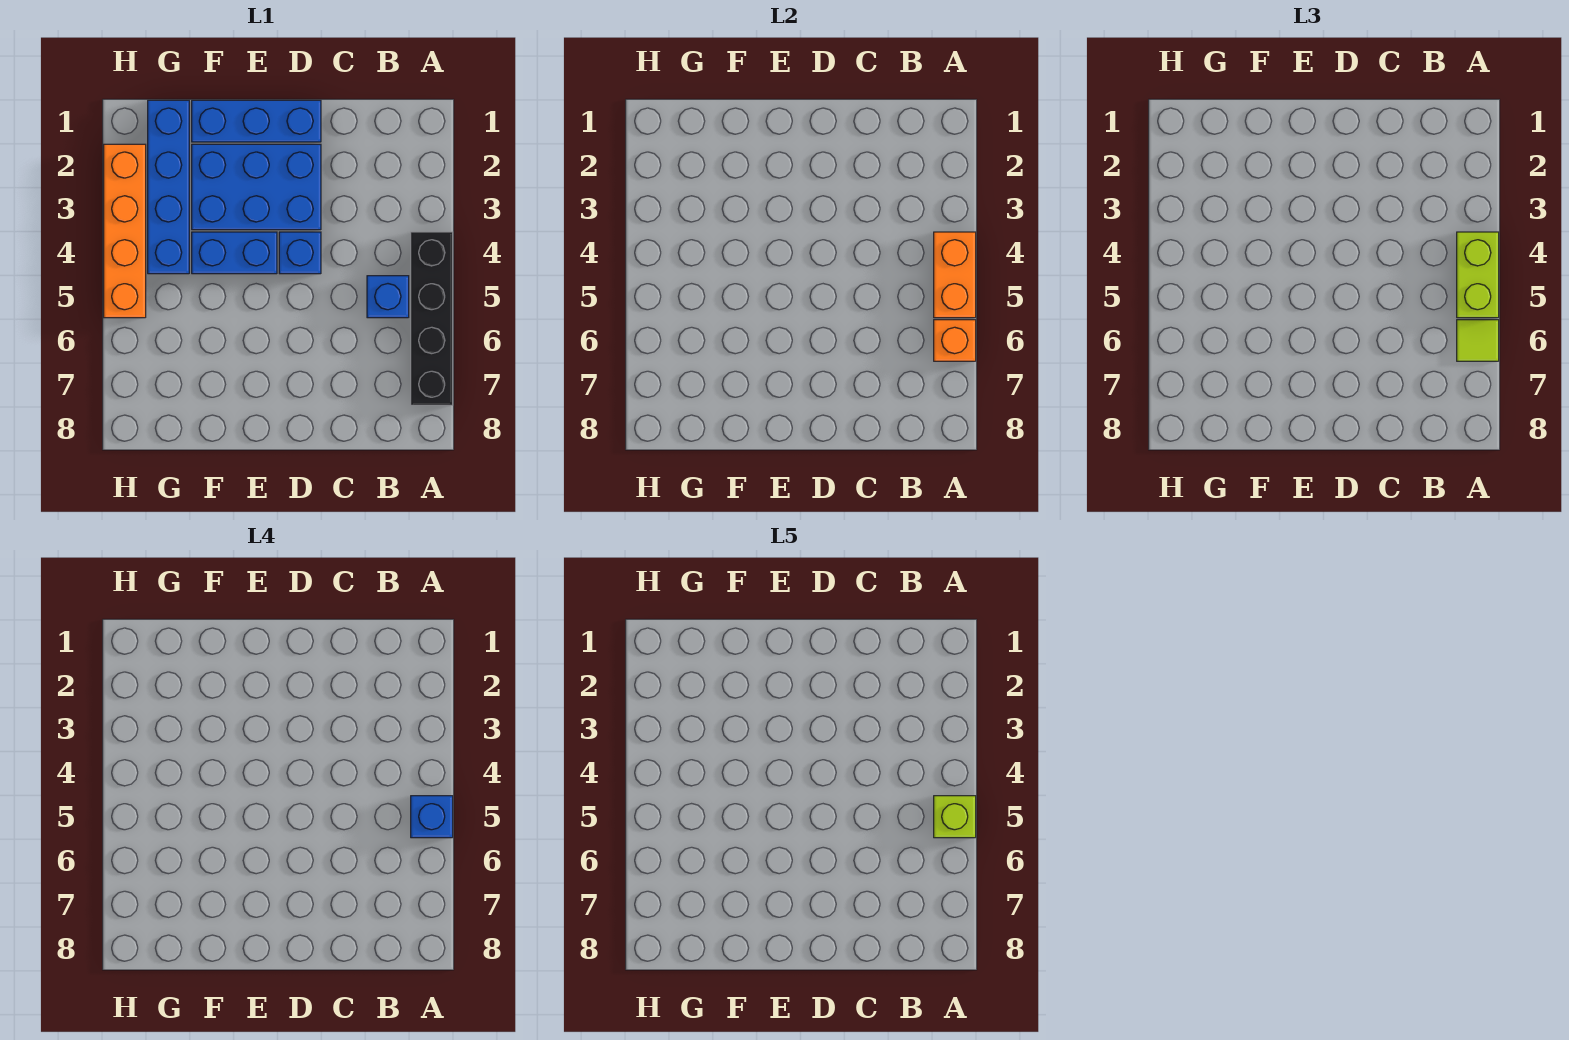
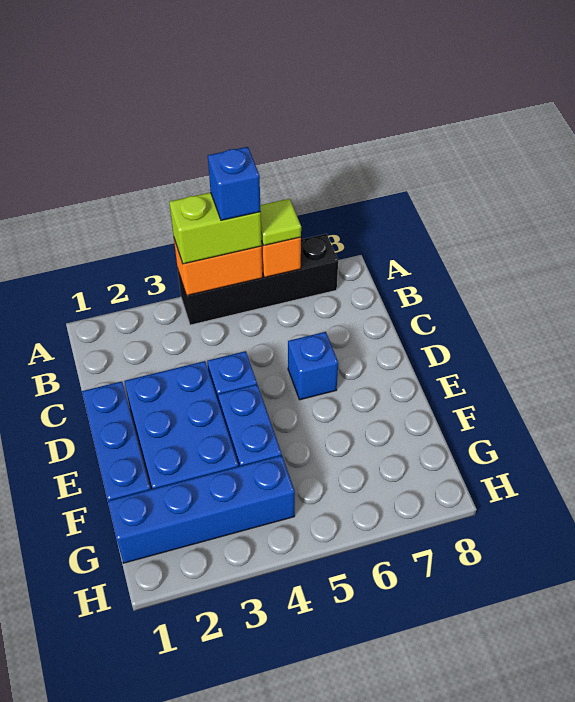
lime brick A5 level 5 -> none
blue brick B5 level 1 -> blue brick D6 level 1
orange brick H2:H5 level 1 -> none

